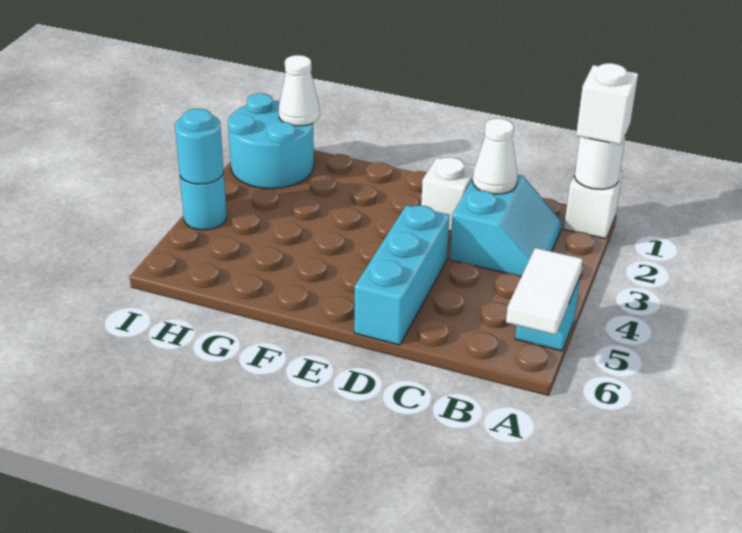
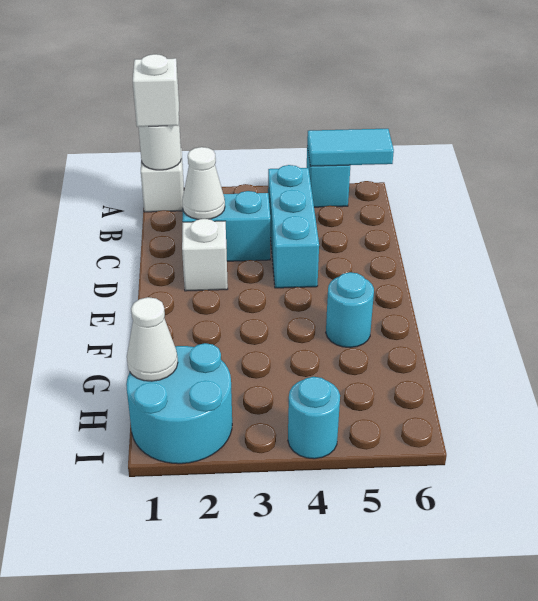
white tile A5:A6 level 2 -> cyan tile A5:A6 level 2
cyan brick D4:D6 level 1 -> cyan brick B4:D4 level 1
cyan round brick I4 level 2 -> cyan round brick F5 level 1

